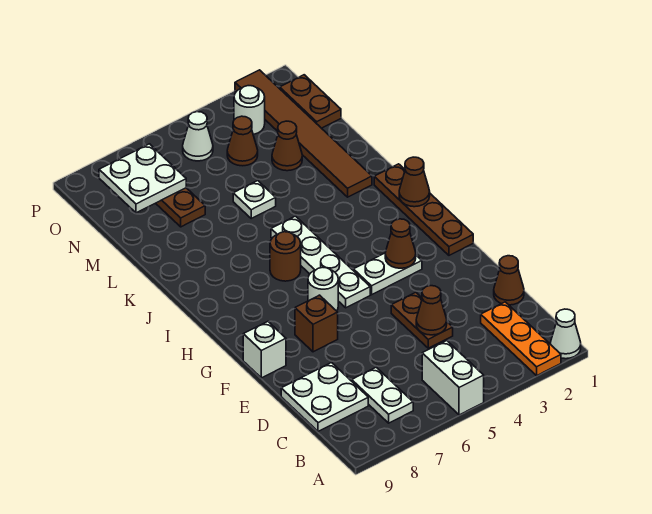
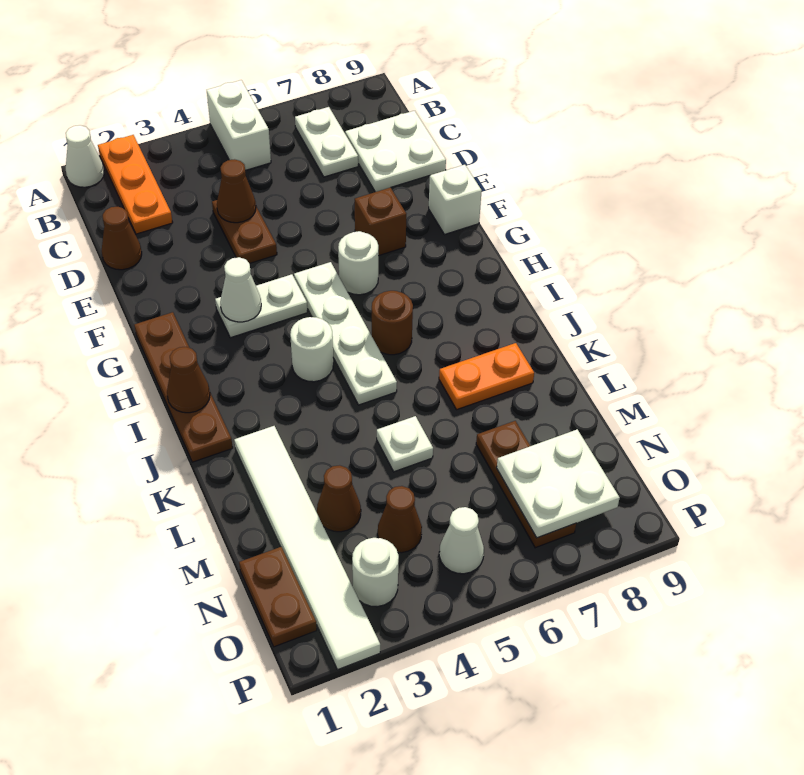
brown cone G3 level 2 -> white cone G3 level 2
none -> white round brick I4 level 1
brown tile K2:P2 level 1 -> white tile K2:P2 level 1
none -> orange plate K7:K8 level 1

